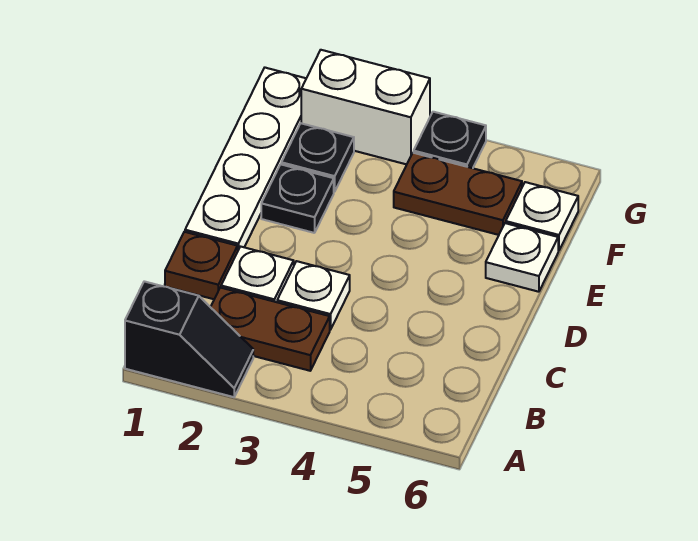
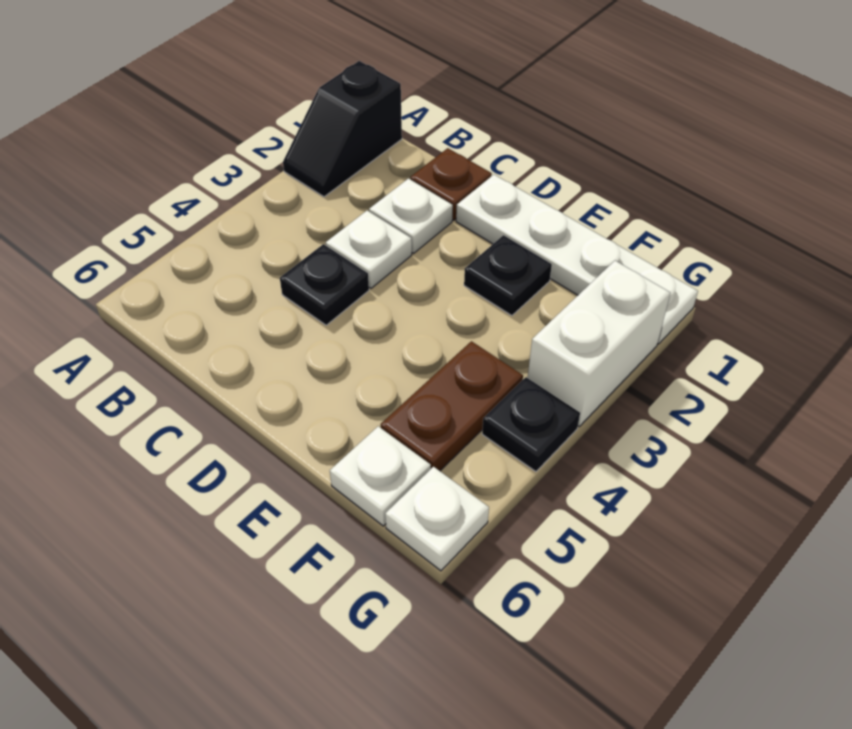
brown plate B2:B3 level 1 -> none
white plate E6 level 1 -> white plate G6 level 1
black plate F2 level 1 -> black plate C4 level 1

